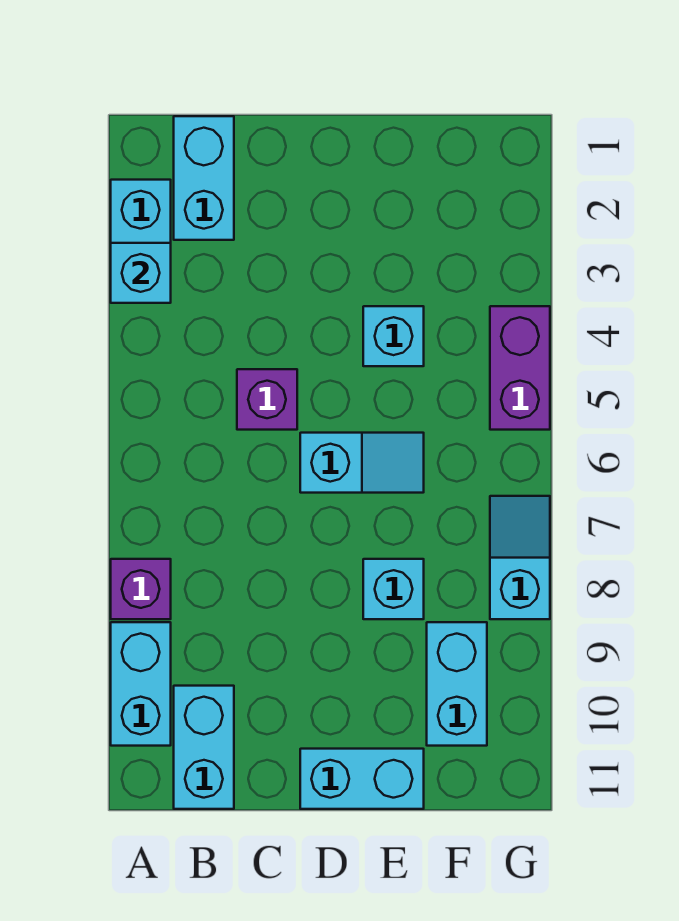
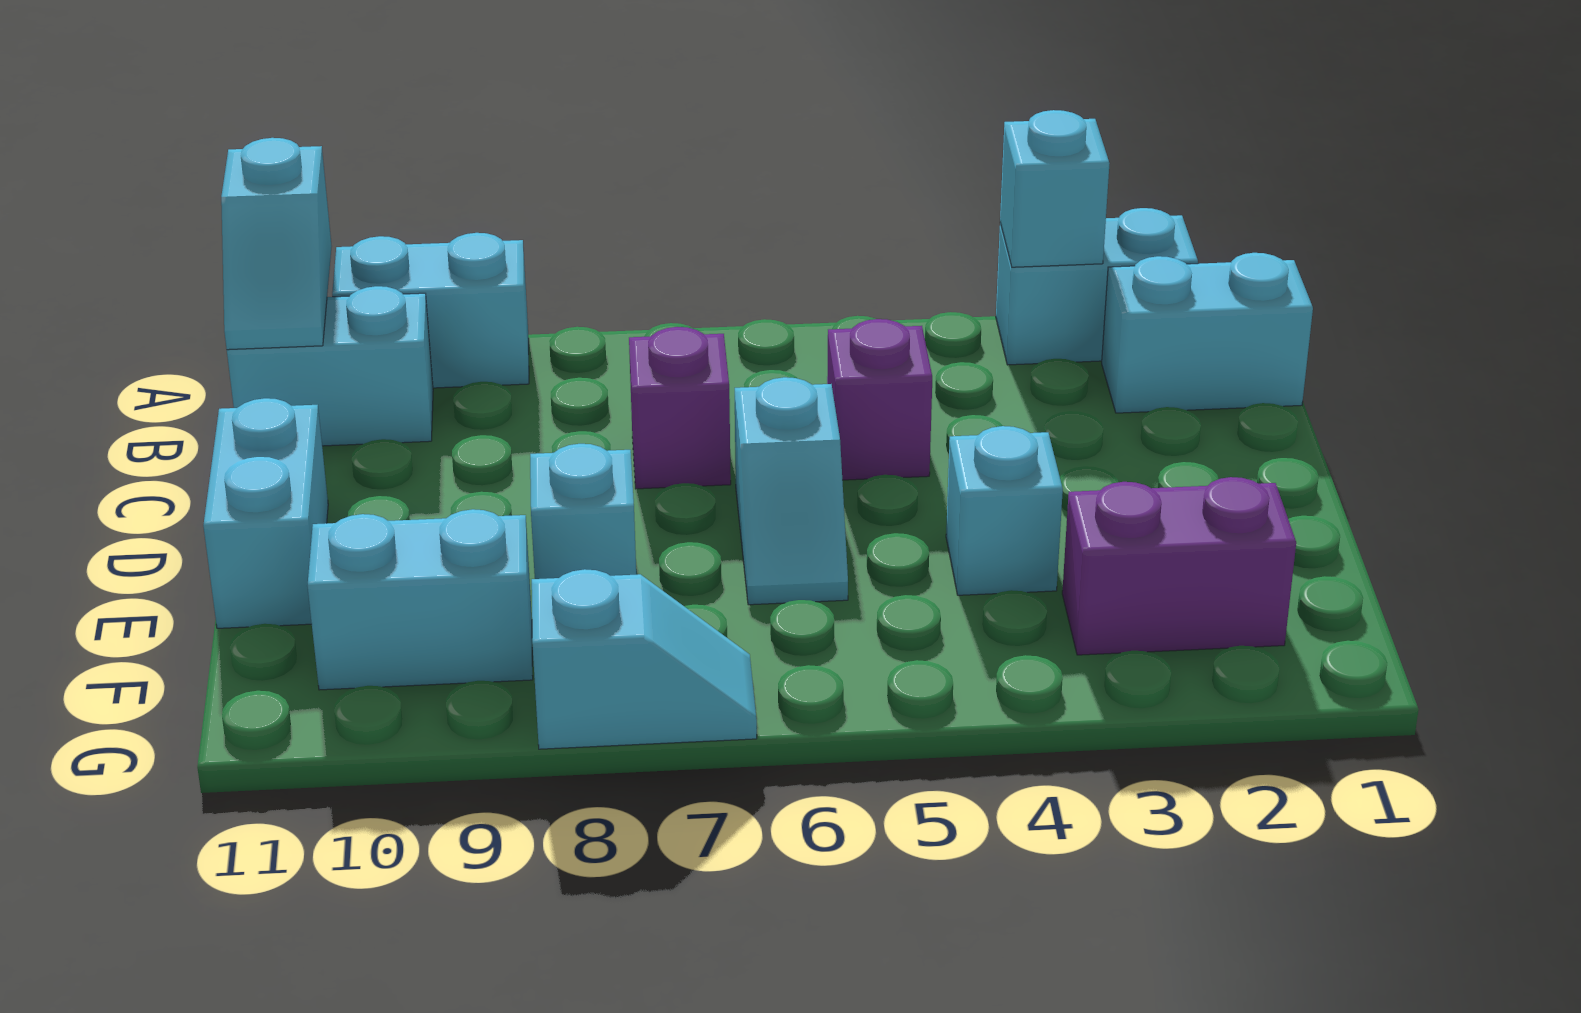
purple brick A8 level 1 -> purple brick C7 level 1
none -> cyan slope A11:B11 level 2 top A
purple brick G4:G5 level 1 -> purple brick F2:F3 level 1

